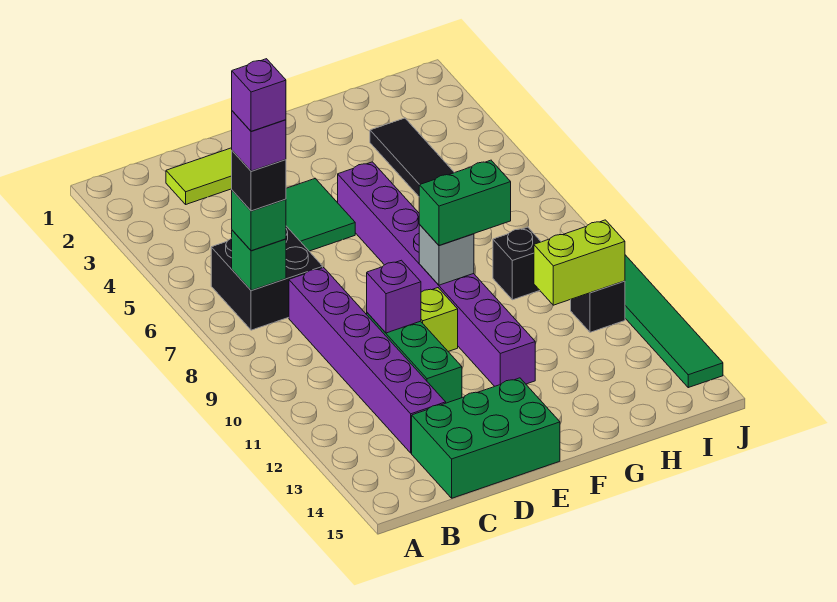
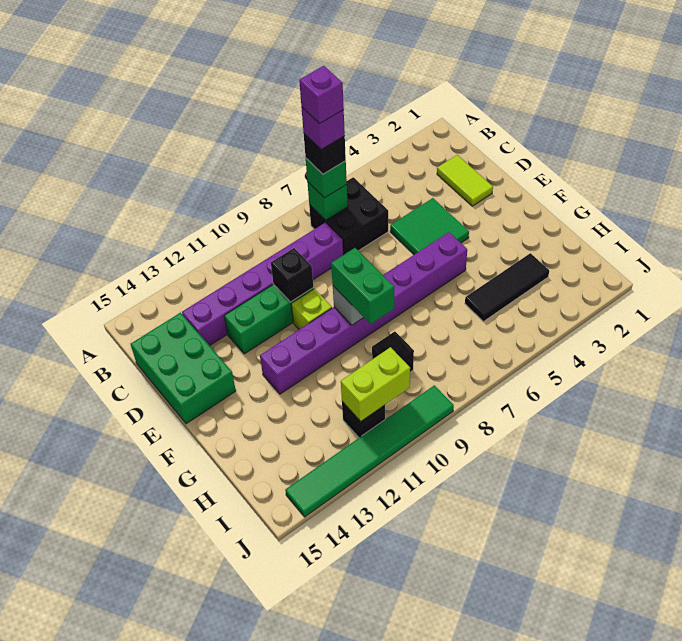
purple brick D10 level 2 -> black brick D10 level 2
lime brick H11:I11 level 2 -> lime brick I10:I11 level 2

